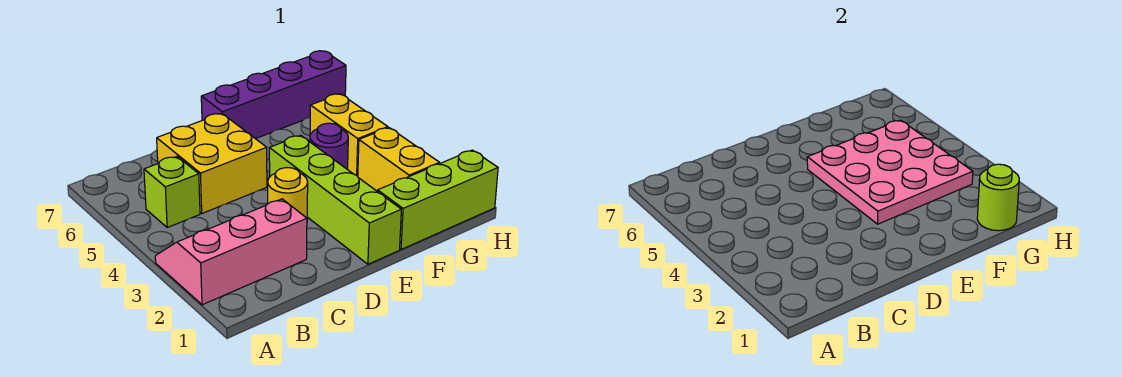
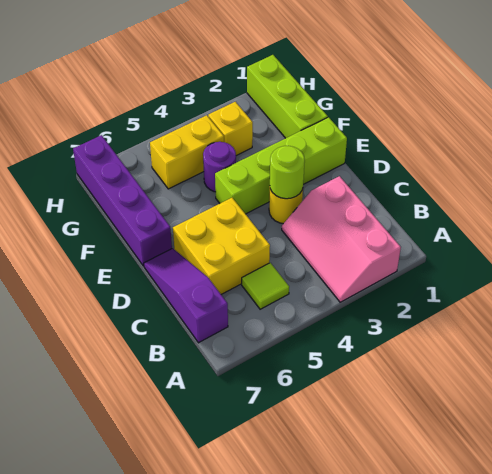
lime brick B5 level 1 -> lime tile B5 level 1
none -> purple slope B7:D7 level 1 top B
pink plate E3:G5 level 2 -> none
lime round brick G1 level 2 -> lime round brick D3 level 2
yellow brick G2:G3 level 1 -> yellow brick G3 level 1

